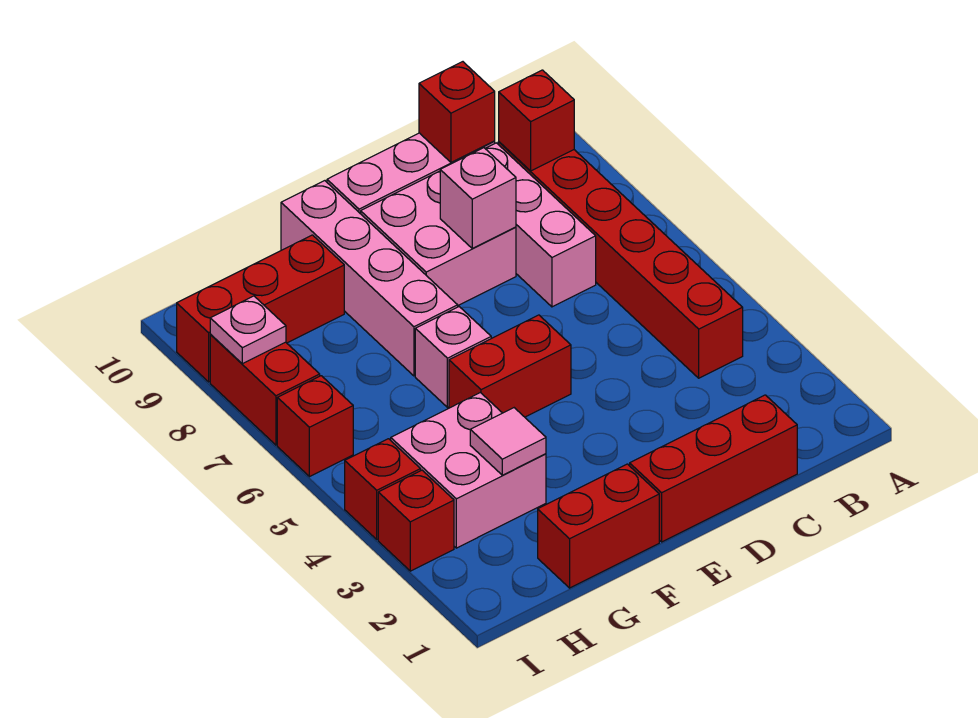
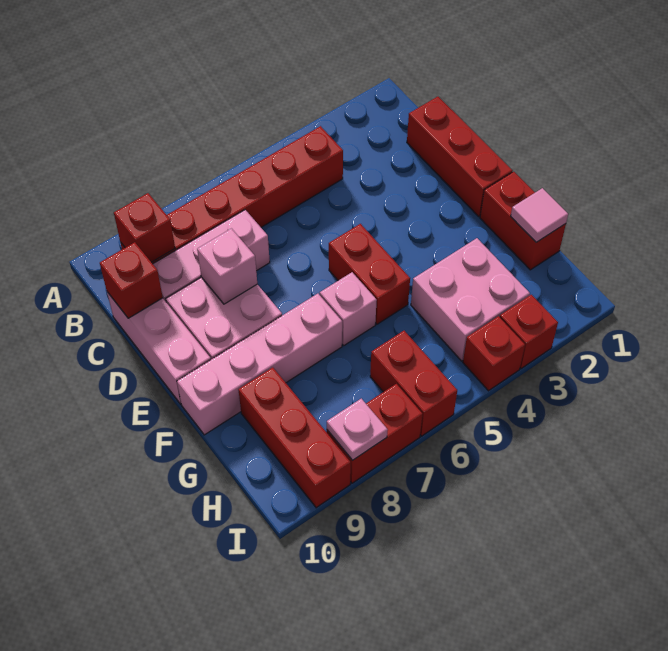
pink tile G3 level 2 -> pink tile G1 level 2
red brick I6 level 1 -> red brick H6:I6 level 1

